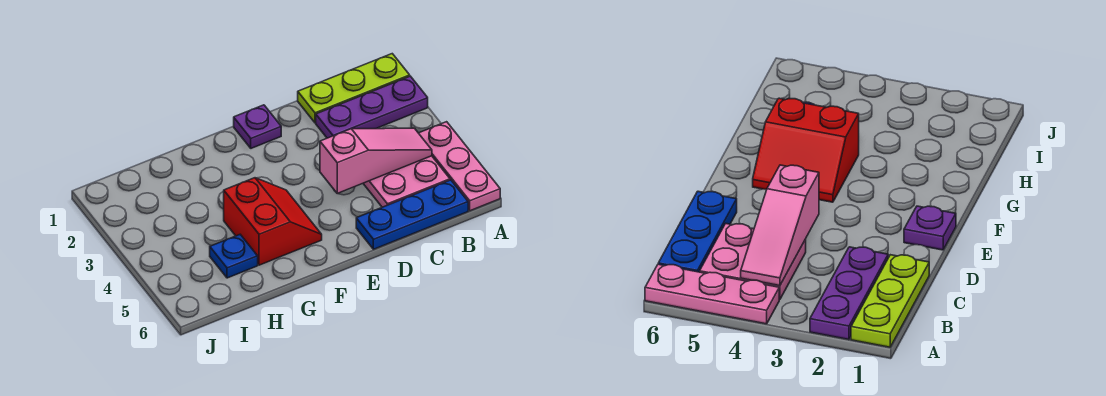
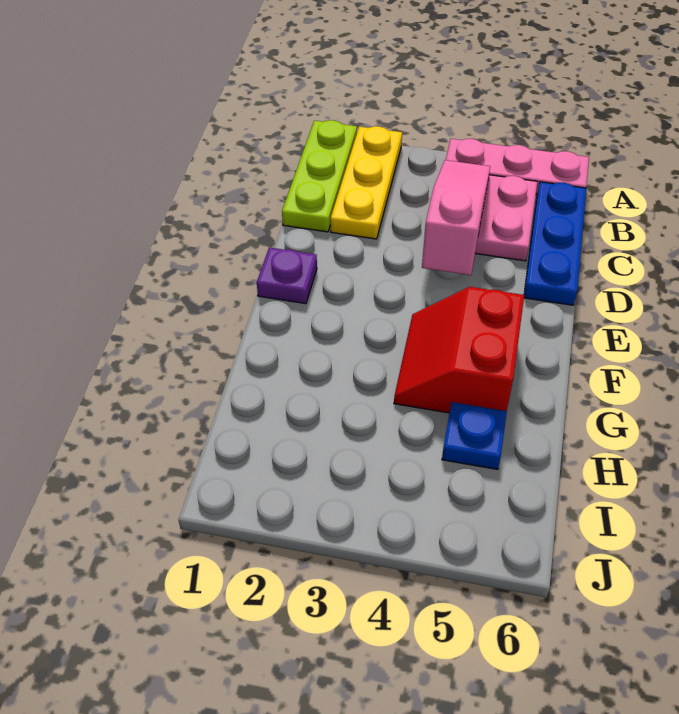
purple plate A2:C2 level 1 -> yellow plate A2:C2 level 1
red slope F4:G5 level 1 top G -> red slope F4:G5 level 1 top 5

